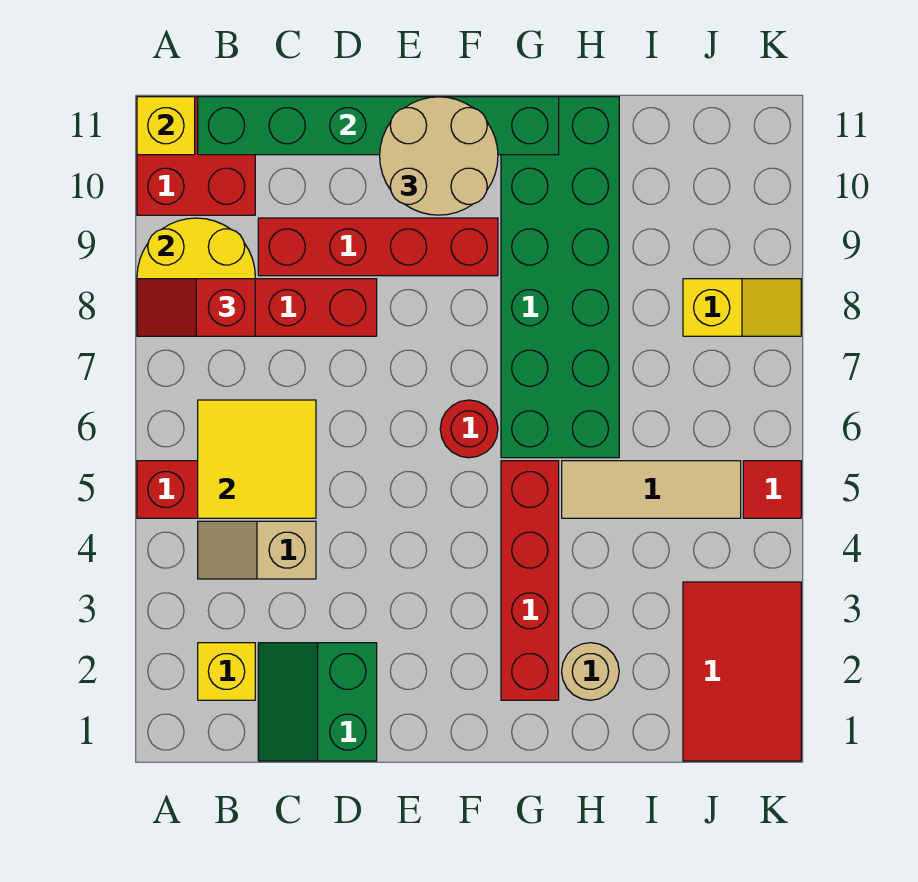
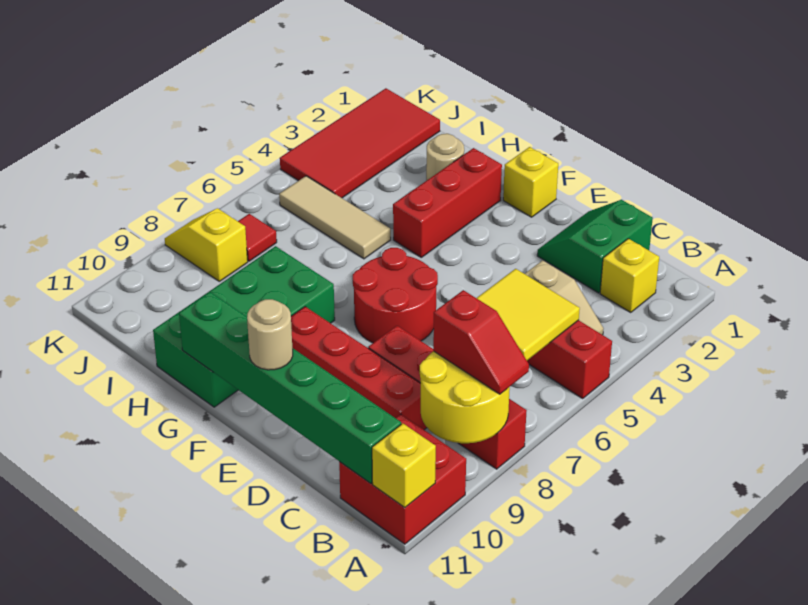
green slope C1:D2 level 1 top D -> green slope C1:D2 level 1 top C
tan round brick E10:F11 level 3 -> tan round brick E11 level 3
none -> yellow brick F1 level 1
red round brick F6 level 1 -> red round brick E6:F7 level 1
red brick G2:G5 level 1 -> red brick G2:G4 level 1
green brick G6:H11 level 1 -> green brick G8:H11 level 1
red tile J1:K3 level 1 -> red tile J1:K4 level 1
red tile K5 level 1 -> red tile J7 level 1

